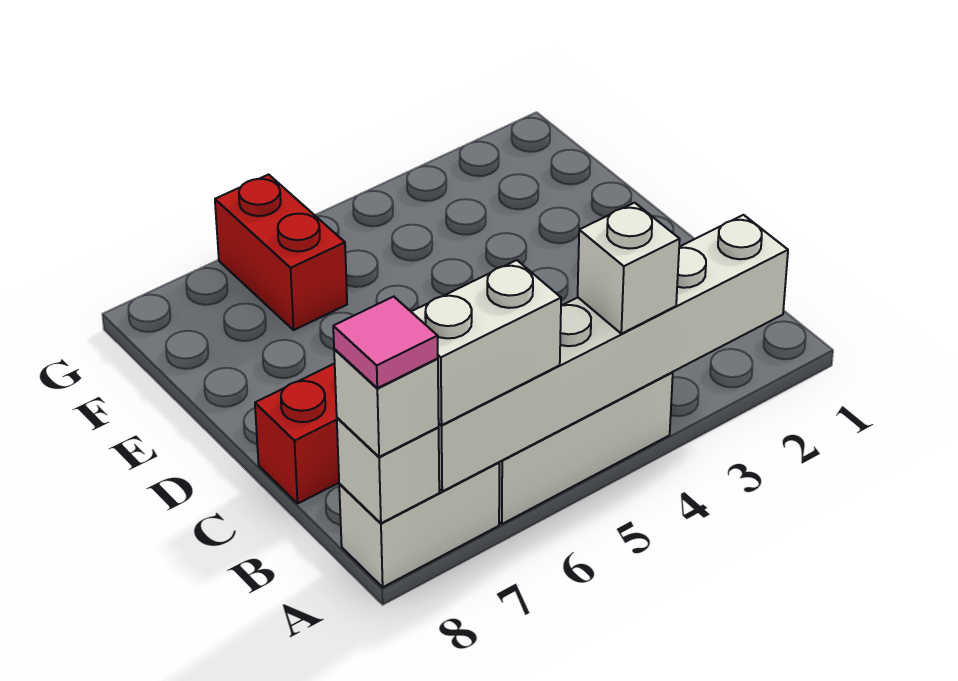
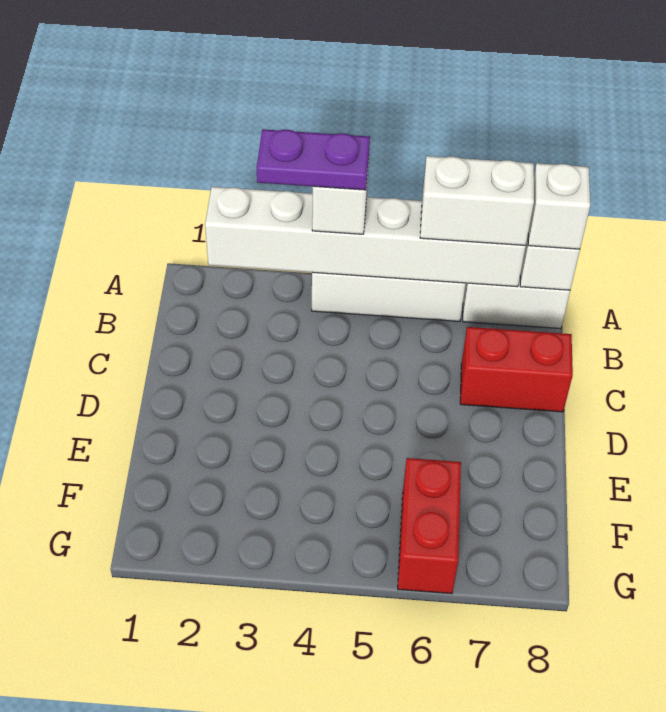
none -> purple plate A3:A4 level 4
pink tile A8 level 4 -> none

